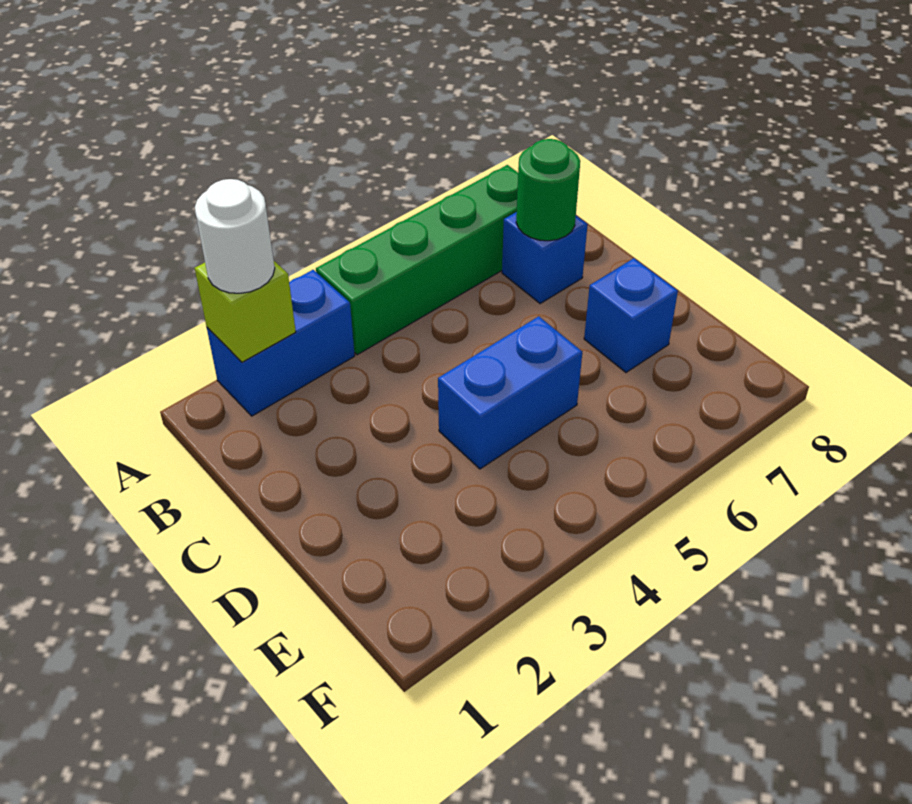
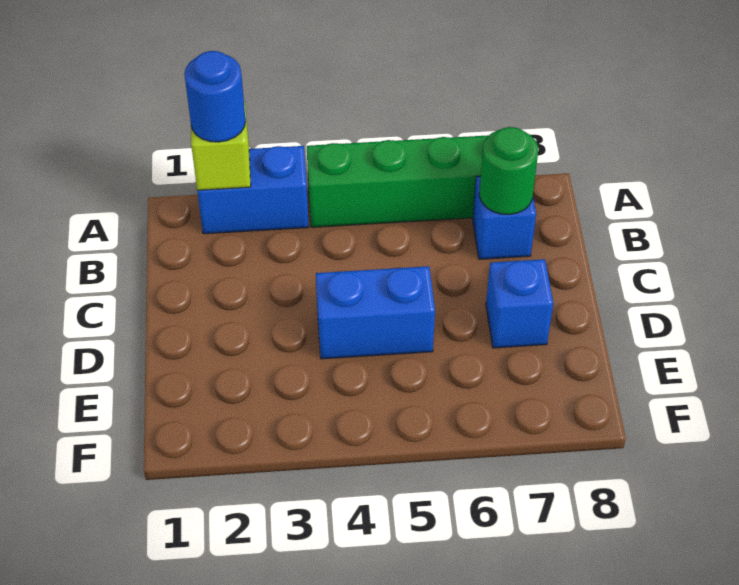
white round brick A2 level 3 -> blue round brick A2 level 3

